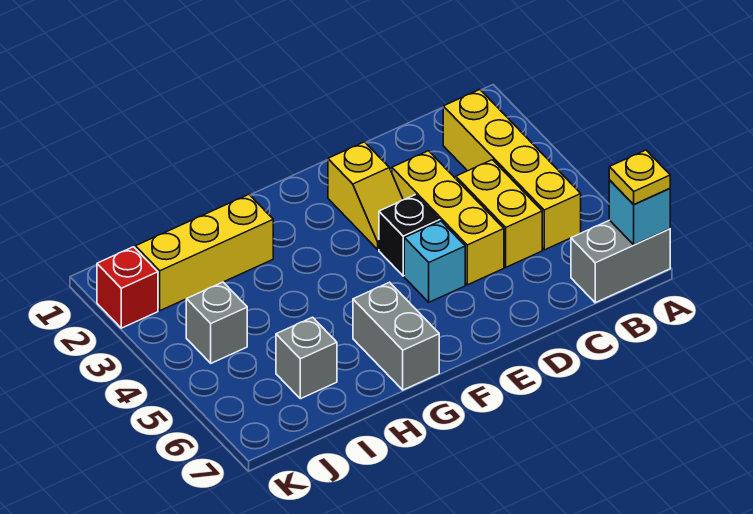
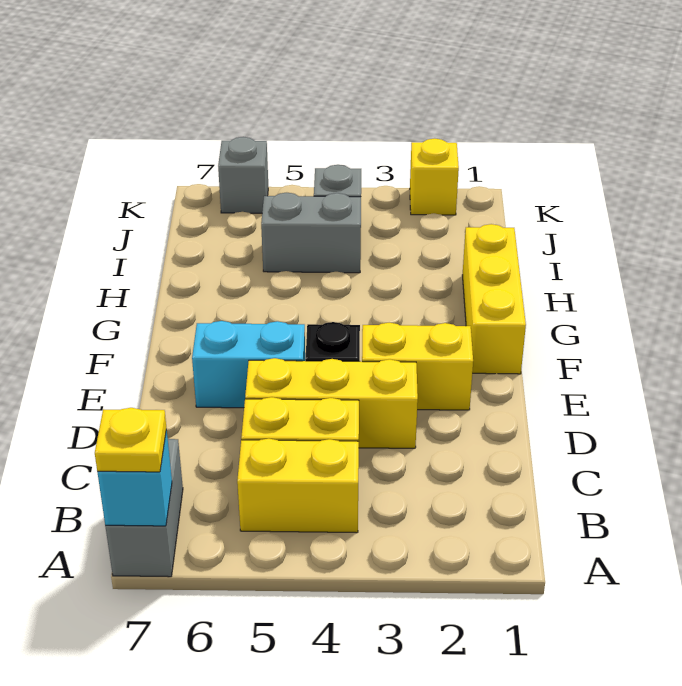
yellow brick B2:B5 level 1 -> yellow brick B4:B5 level 1
yellow slope E2:E3 level 1 top 2 -> yellow brick E2:E3 level 1
cyan brick E5 level 1 -> cyan brick E5:E6 level 1
grey brick G6:G7 level 1 -> grey brick I4:I5 level 1
yellow brick H2:J2 level 1 -> yellow brick F1:H1 level 1
grey brick I6 level 1 -> grey brick K6 level 1
red brick K2 level 1 -> yellow brick K2 level 1

